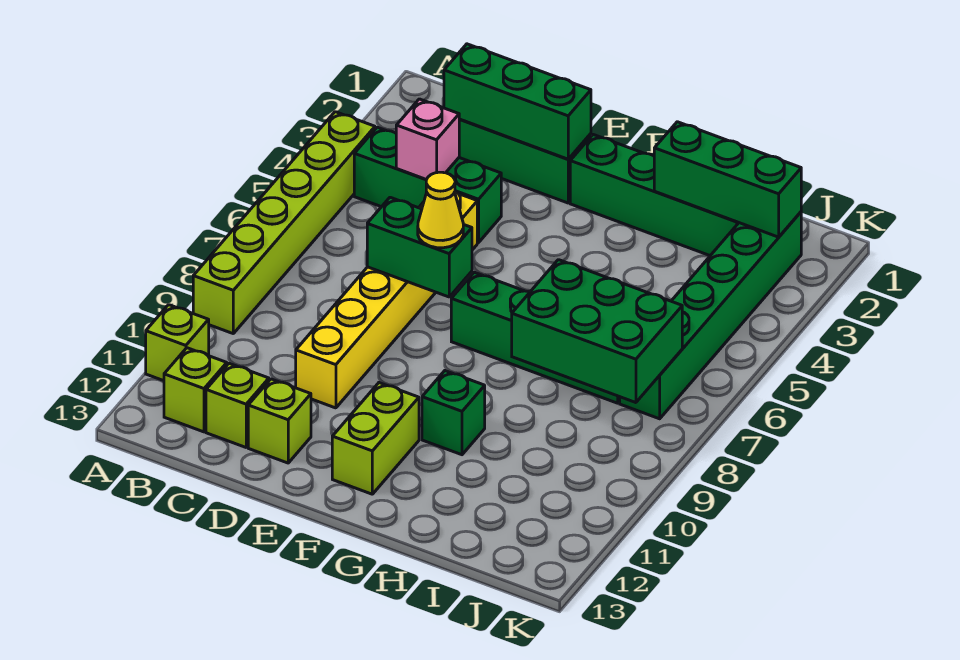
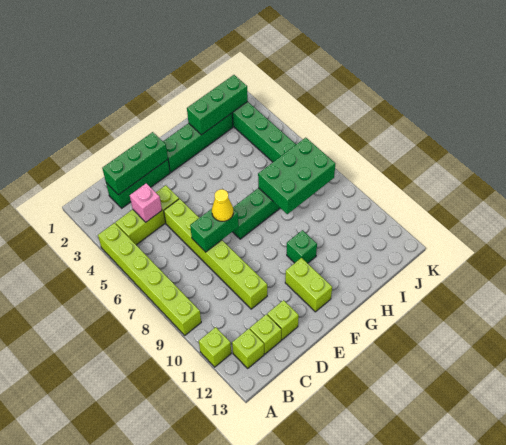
green brick B4:D4 level 1 -> lime brick B4:D4 level 1
yellow brick D5:D10 level 1 -> lime brick D5:D10 level 1

